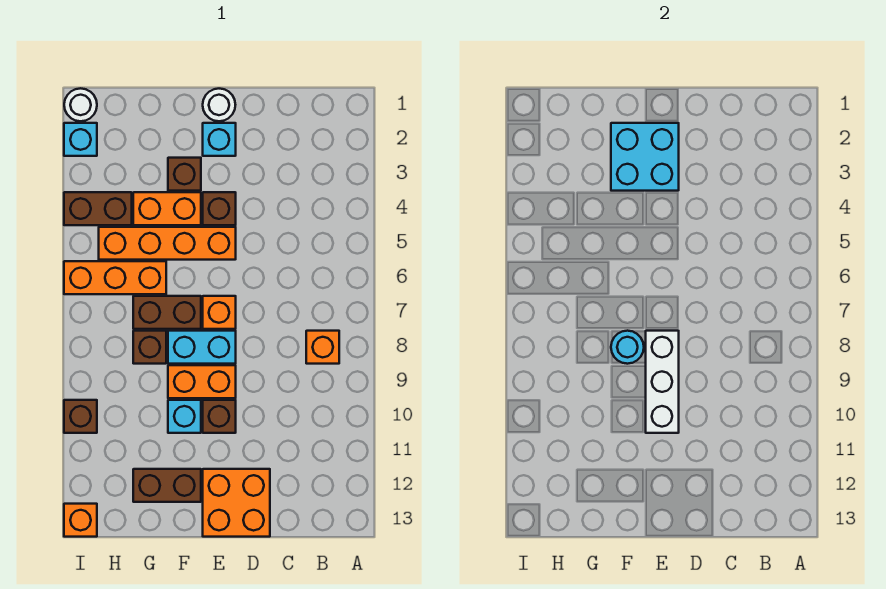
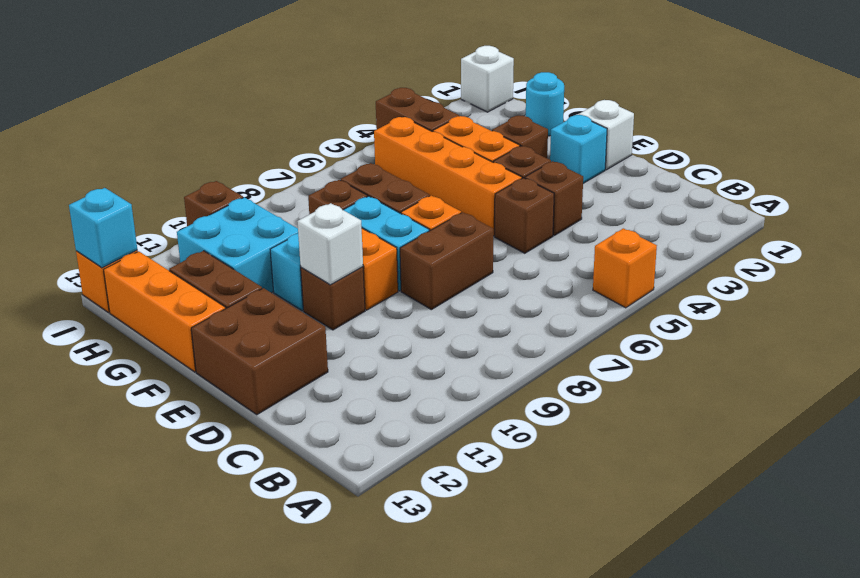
orange brick B8 level 1 -> orange brick A5 level 1
none -> brown brick D4 level 1
none -> brown brick D5 level 1
none -> brown brick D7:D8 level 1
orange brick D12:E13 level 1 -> brown brick D12:E13 level 1
white round brick E1 level 1 -> white brick E1 level 1
cyan brick E2:F3 level 2 -> cyan brick G10:H11 level 1
white brick E8:E10 level 2 -> white brick E10 level 2
cyan round brick F8 level 2 -> cyan round brick G1 level 1
orange brick G6:I6 level 1 -> orange brick F13:H13 level 1
white round brick I1 level 1 -> white brick I1 level 1
cyan brick I2 level 1 -> cyan brick I13 level 2

